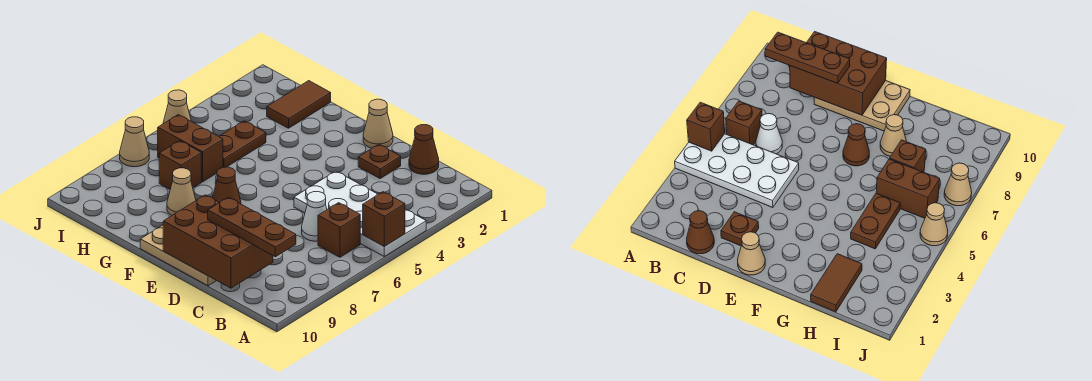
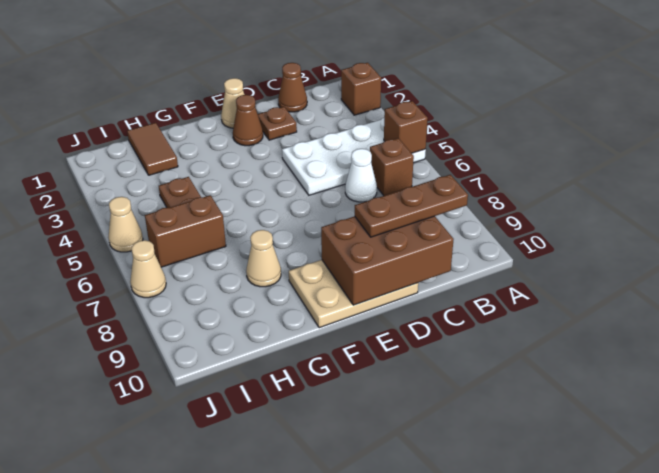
brown cone F7 level 1 -> brown cone E2 level 1
brown brick H7 level 1 -> brown brick A2 level 1

